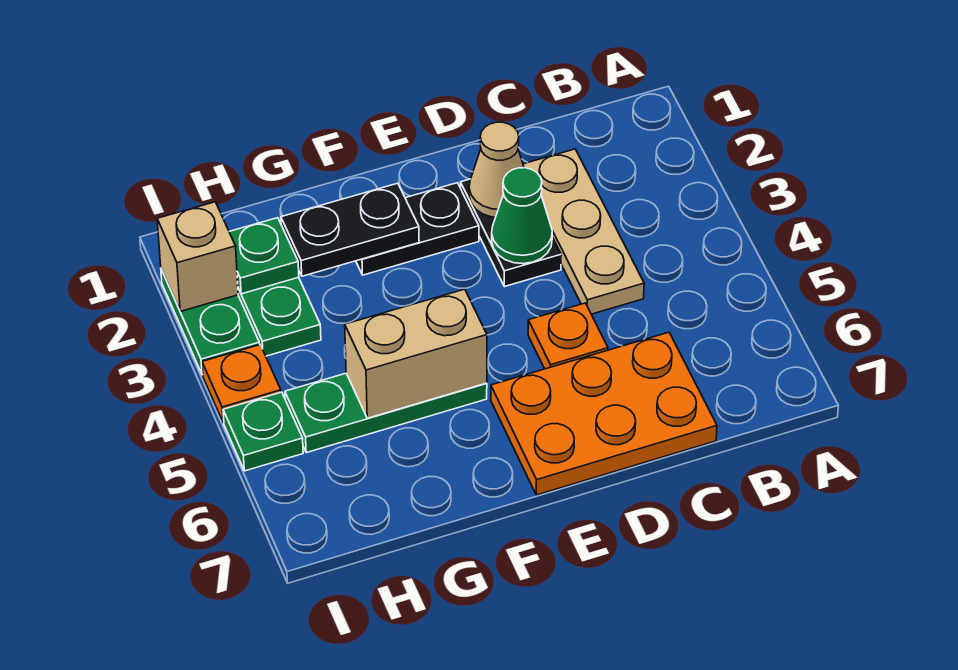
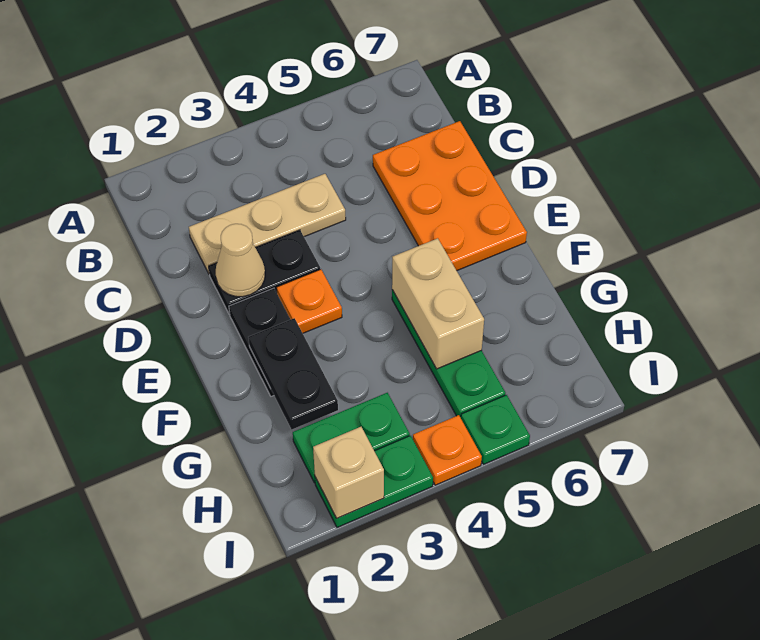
green cone D3 level 2 -> none
orange plate D5 level 1 -> orange plate E3 level 1
green plate H2 level 2 -> none

